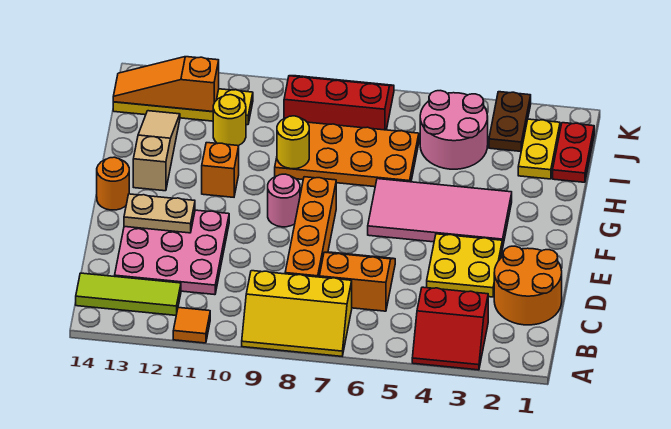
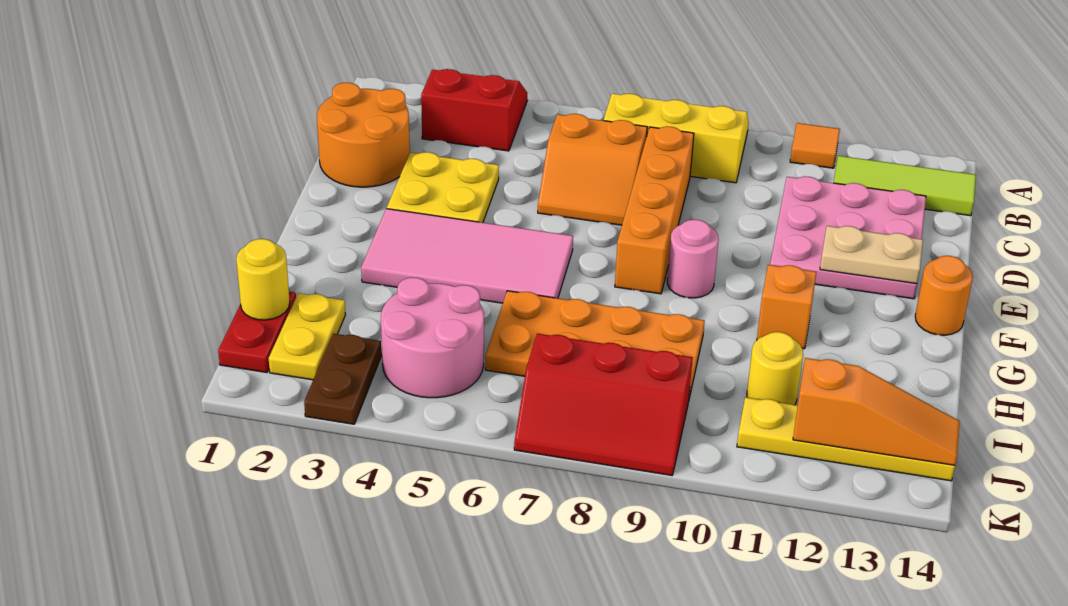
tan slope G13:I13 level 1 top G -> none
yellow round brick H9 level 2 -> yellow round brick I1 level 2

